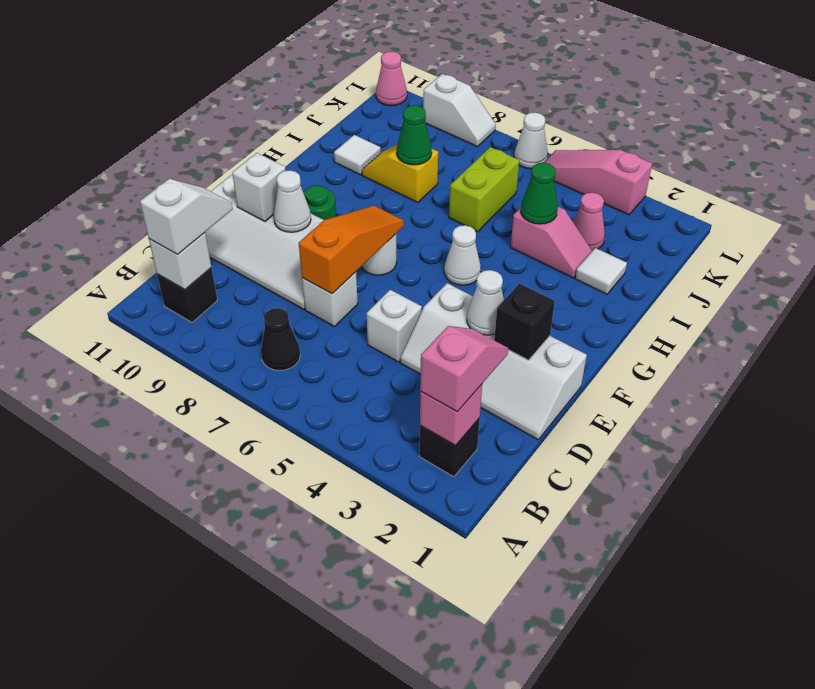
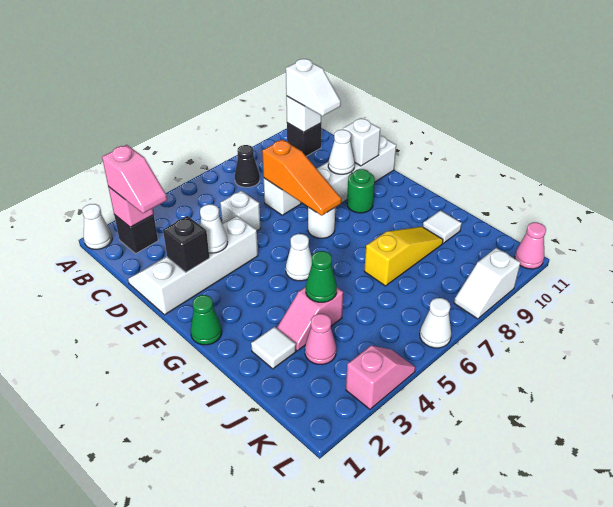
none -> white cone A1 level 1
lime brick I6:J6 level 1 -> none
yellow slope I8:I9 level 1 top 8 -> yellow slope I7:I9 level 1 top 7
green cone I8 level 2 -> green cone G1 level 1
pink slope L3:L5 level 1 top 3 -> pink slope L3:L4 level 1 top 3

